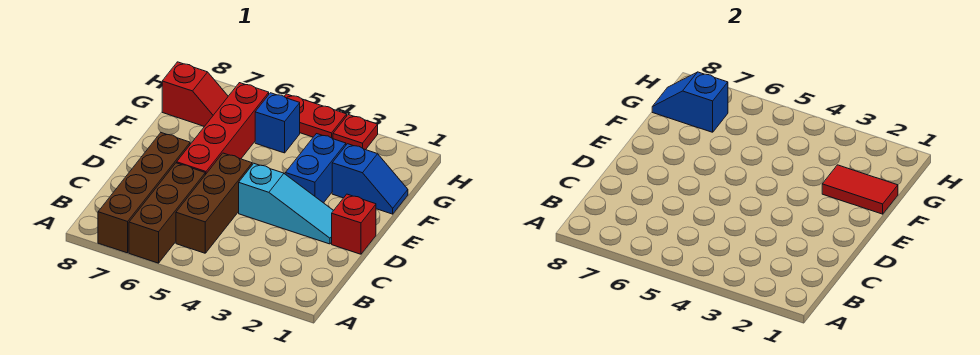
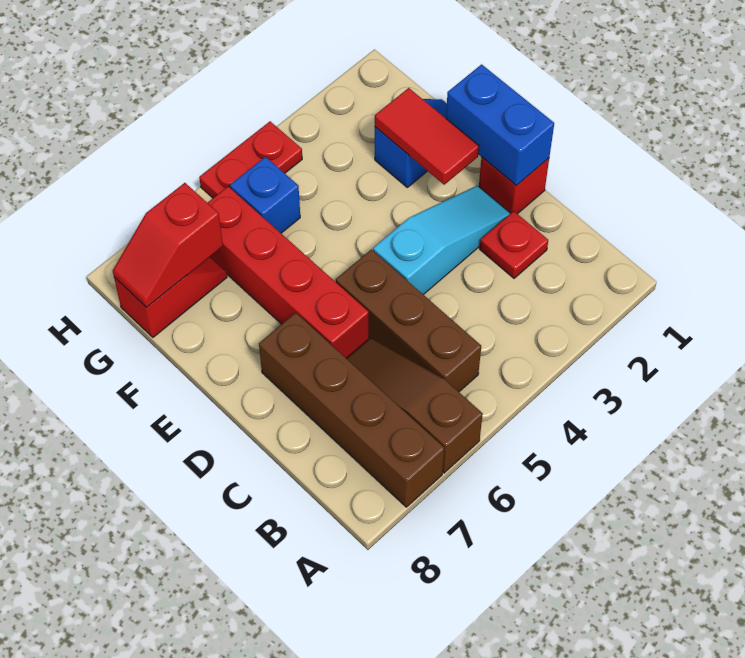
brown brick A6:C6 level 1 -> brown slope A6:C6 level 1 top A
blue brick E3:F3 level 1 -> blue brick D1:E1 level 2
red tile F1:F2 level 2 -> red tile E2:F2 level 2
blue slope G7:G8 level 2 top 7 -> red slope G7:G8 level 2 top 7
red plate H3 level 1 -> red plate C2 level 1

